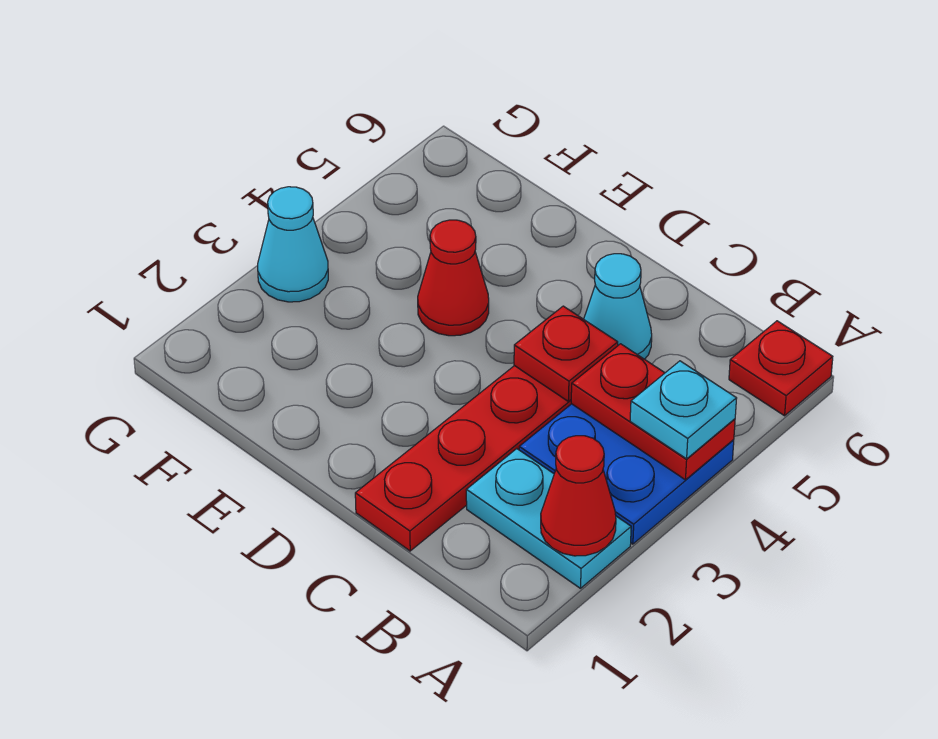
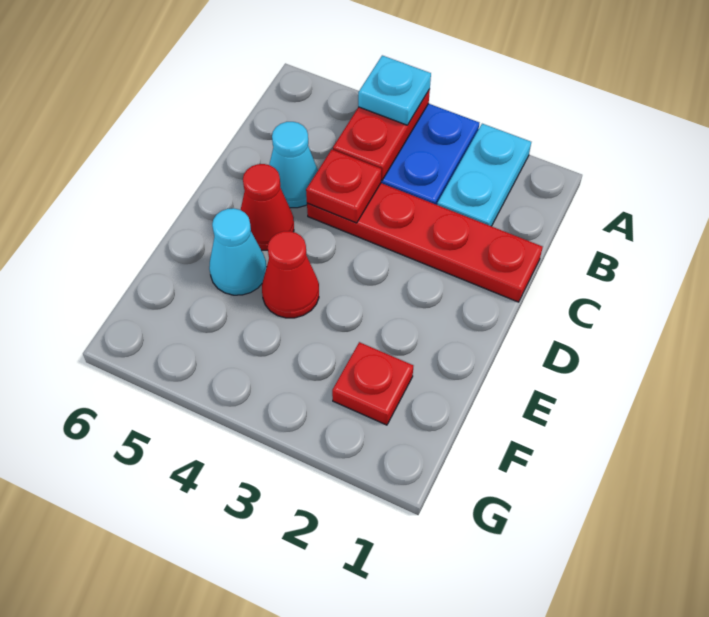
red cone A2 level 2 -> red cone D5 level 1
red plate A6 level 1 -> red plate F2 level 1
cyan cone G3 level 1 -> cyan cone E5 level 1

